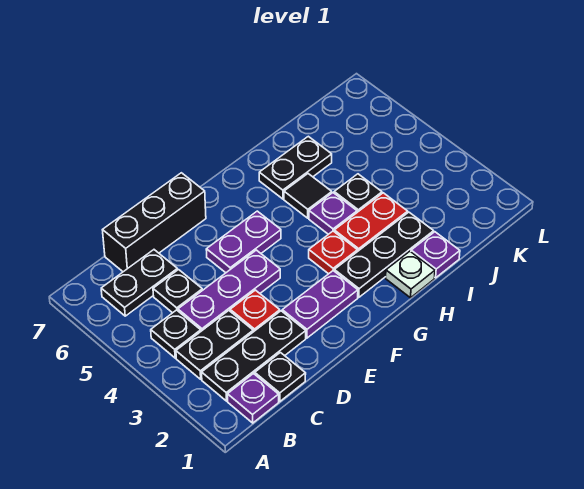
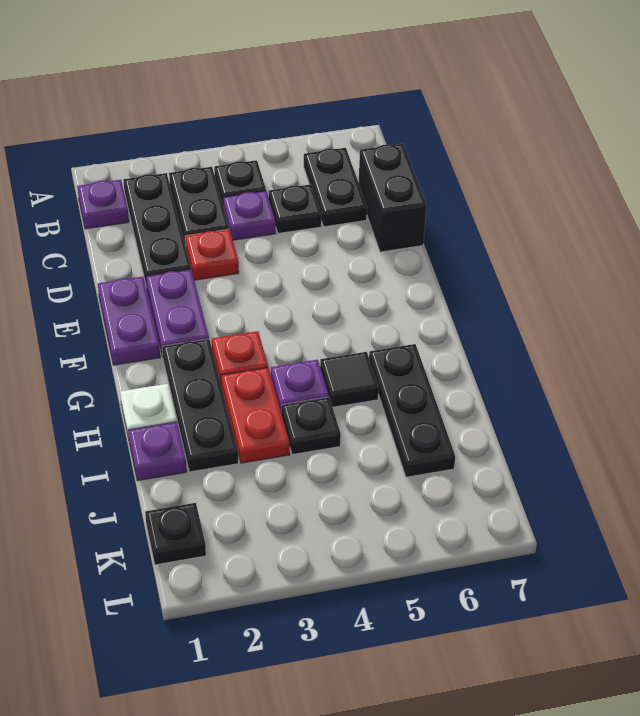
black plate C1 level 1 -> black plate K1 level 1
purple plate C4:E4 level 1 -> purple plate C4 level 1
black brick C7:E7 level 1 -> black brick C7:D7 level 1
purple plate E5:F5 level 1 -> purple plate E1:F1 level 1
black plate H6:I6 level 1 -> black plate H6:J6 level 1

